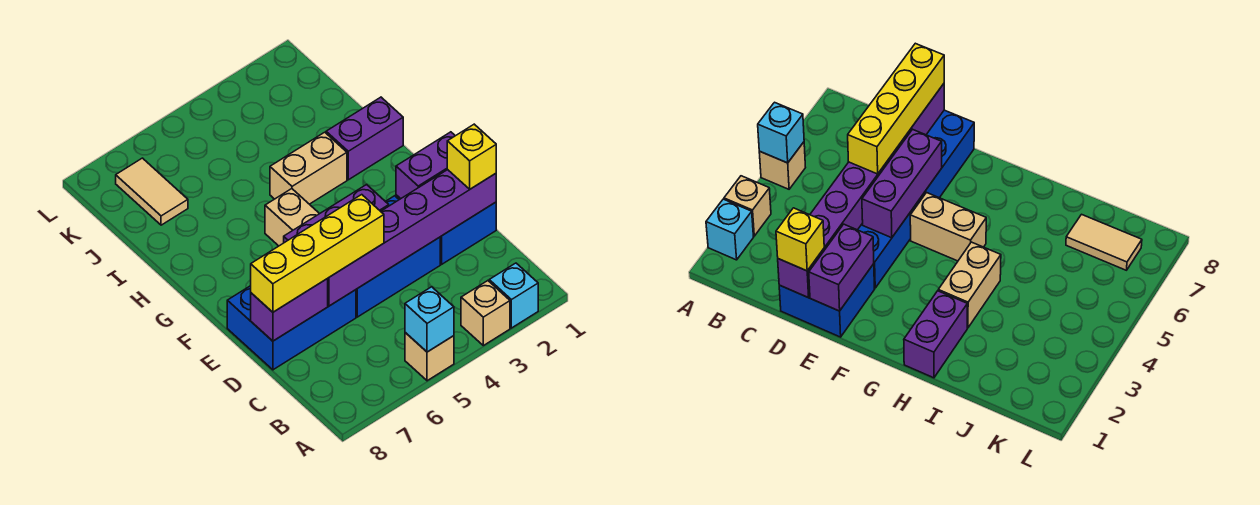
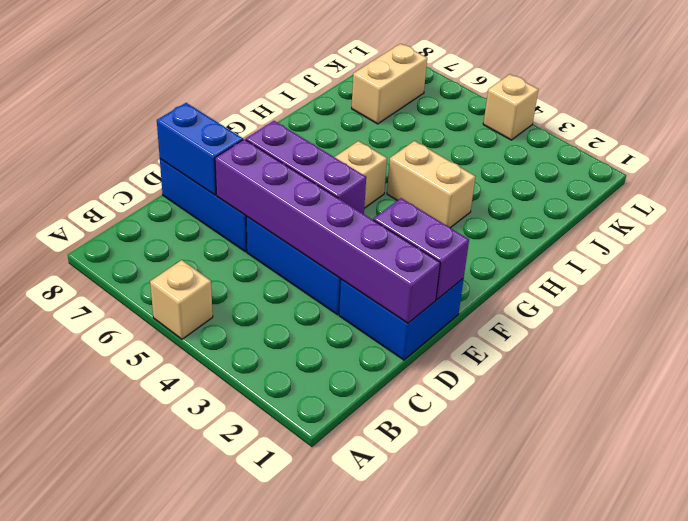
cyan brick A2 level 1 -> none
tan brick A3 level 1 -> tan brick L4 level 1
cyan brick A5 level 2 -> none
yellow brick D1 level 3 -> none
yellow brick D5:D8 level 3 -> none
purple brick D7:D8 level 2 -> blue brick D7:D8 level 2
purple brick H1:H2 level 1 -> none
tan tile J7:K7 level 1 -> tan brick J7:K7 level 1

